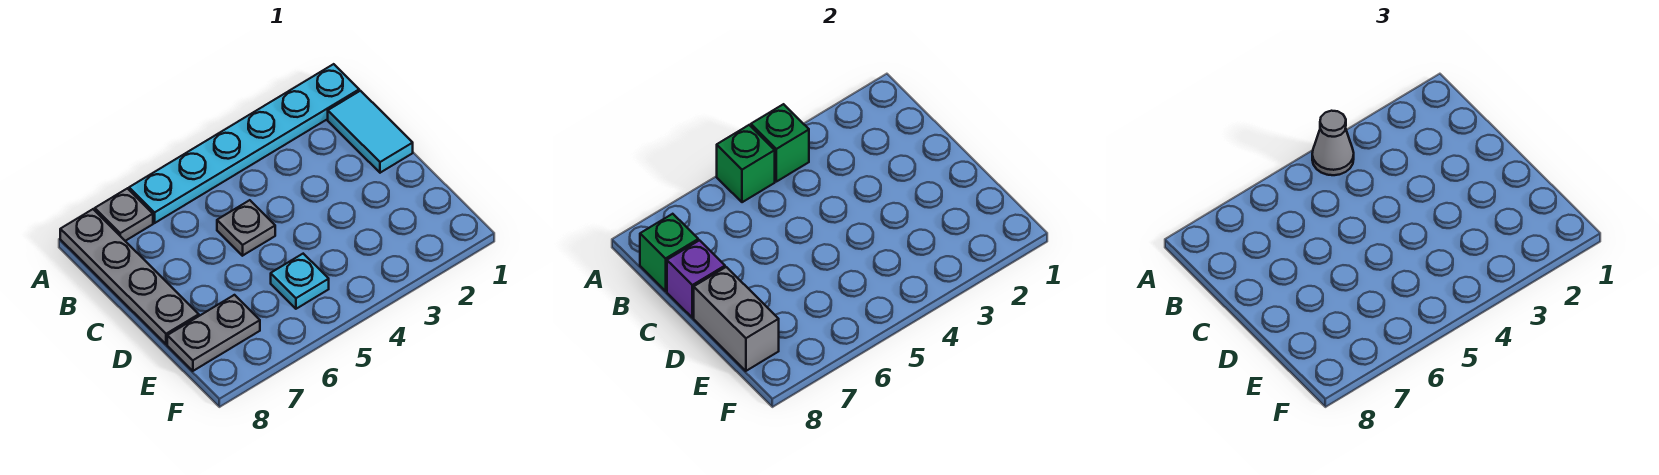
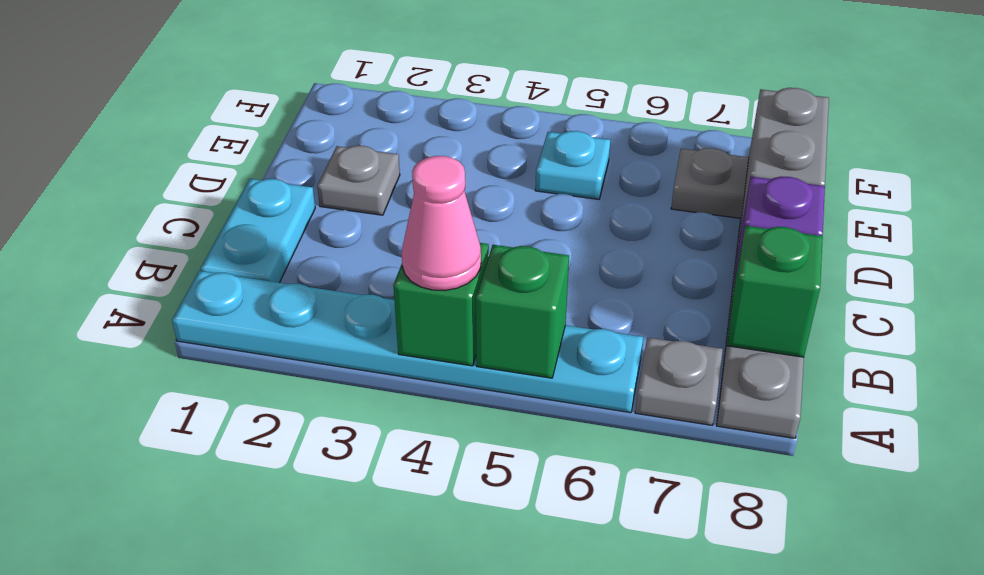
grey cone A4 level 3 -> pink cone A4 level 3
cyan tile B1:C1 level 1 -> cyan plate B1:C1 level 1
grey plate C5 level 1 -> grey plate D2 level 1

